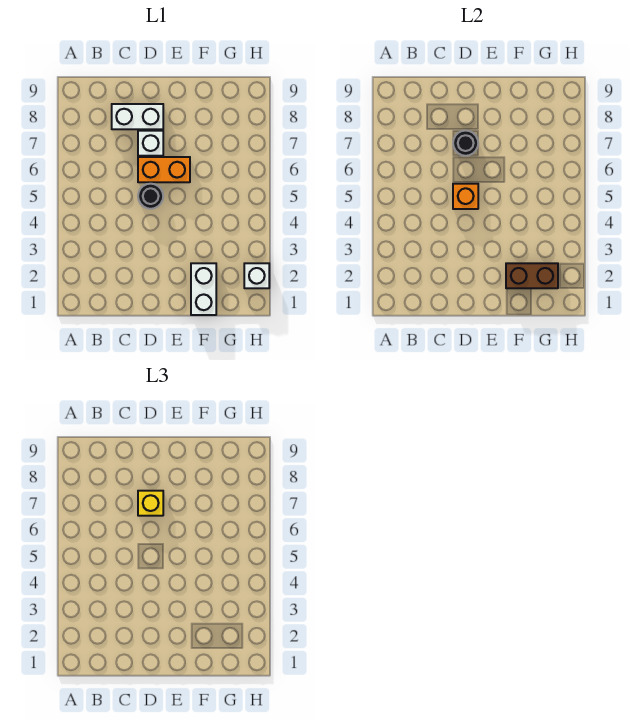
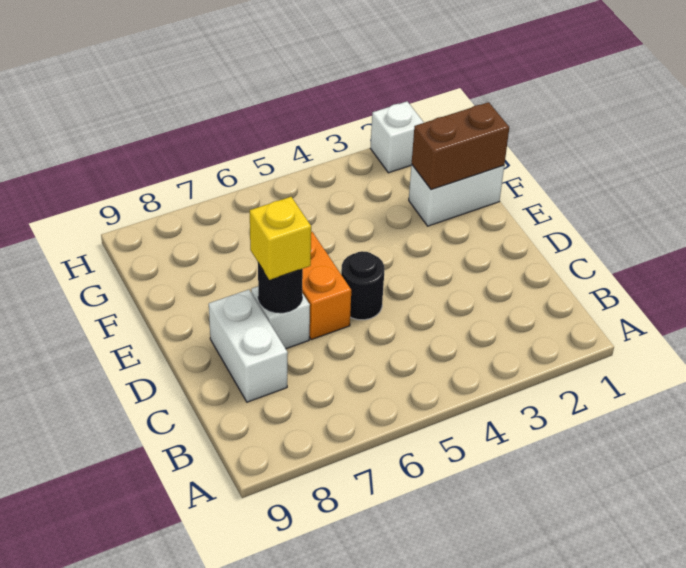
orange brick D5 level 2 -> none
brown brick F2:G2 level 2 -> brown brick F1:F2 level 2

